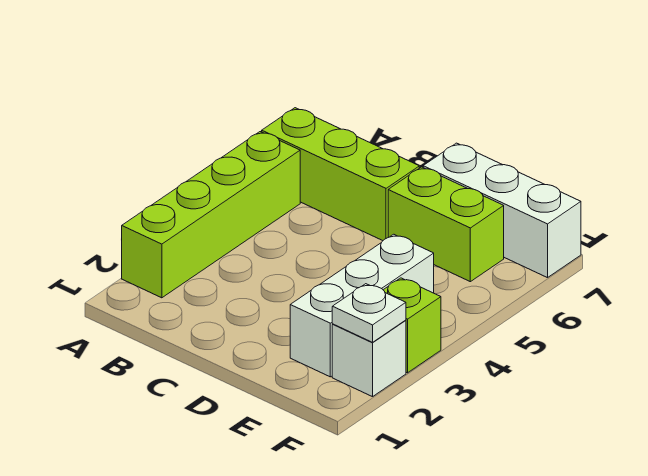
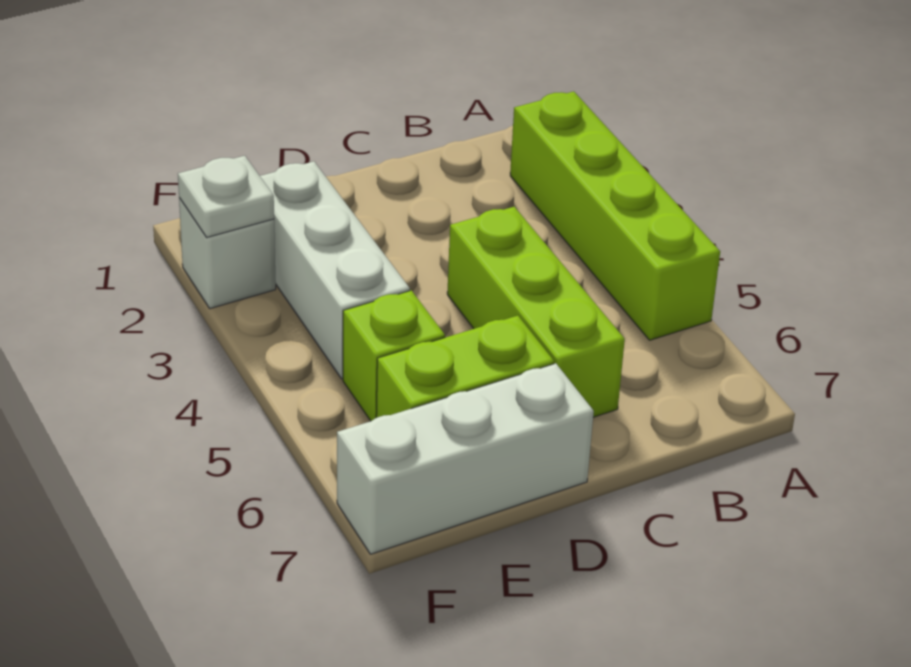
lime brick A6:C6 level 1 -> lime brick C4:C6 level 1
lime brick F3 level 1 -> lime brick E5 level 1

